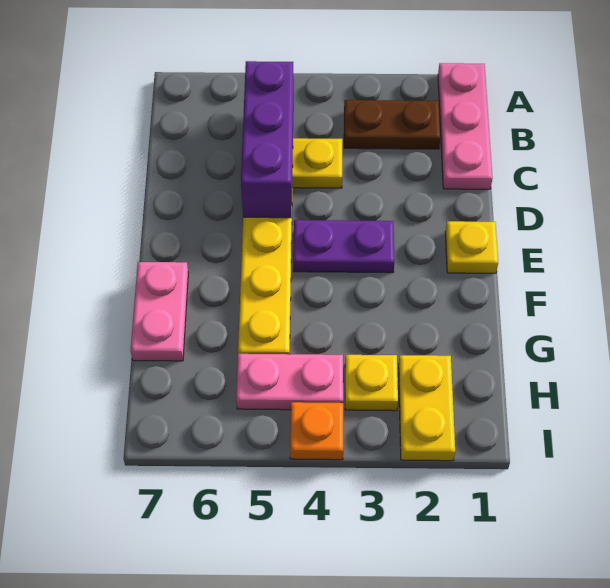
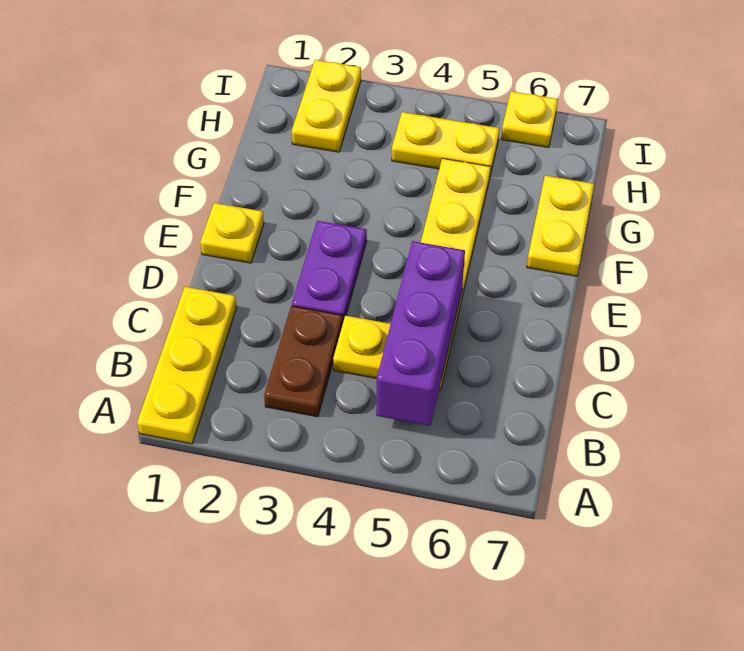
pink plate A1:C1 level 1 -> yellow plate A1:C1 level 1
brown plate B2:B3 level 1 -> brown plate B3:C3 level 1
purple plate E3:E4 level 1 -> purple plate D3:E3 level 1
pink plate F7:G7 level 1 -> yellow plate F7:G7 level 1
yellow plate H3 level 1 -> yellow plate I6 level 1
pink plate H4:H5 level 1 -> yellow plate H4:H5 level 1
orange plate I4 level 1 -> none

